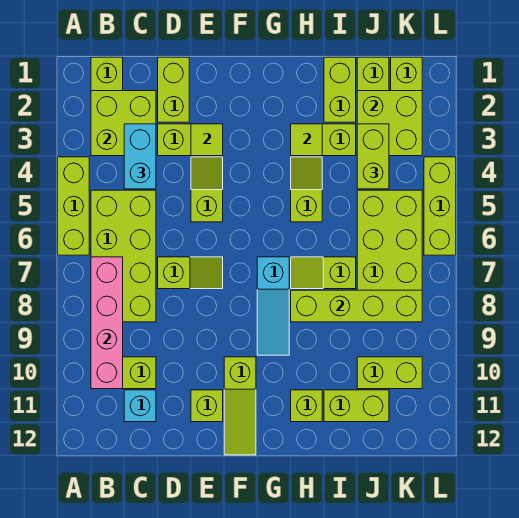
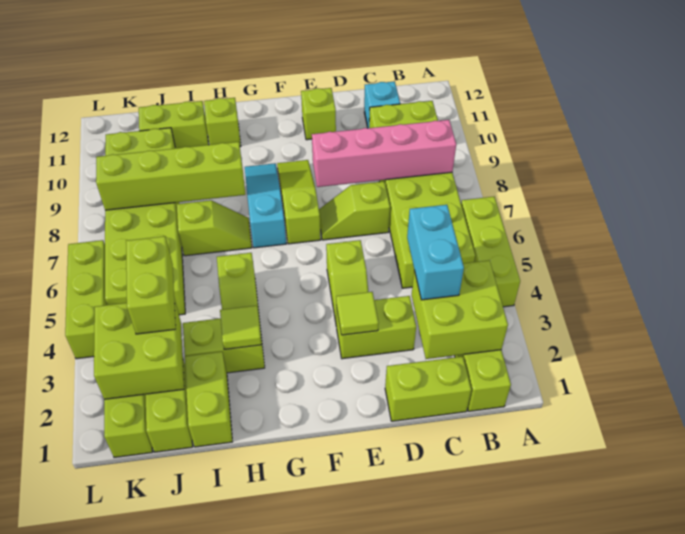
pink brick B7:B10 level 2 -> pink brick B8:E8 level 2
lime brick D1:D2 level 1 -> lime brick C1:D1 level 1
lime slope F10:F12 level 1 top 10 -> lime slope F7:F9 level 1 top 7

